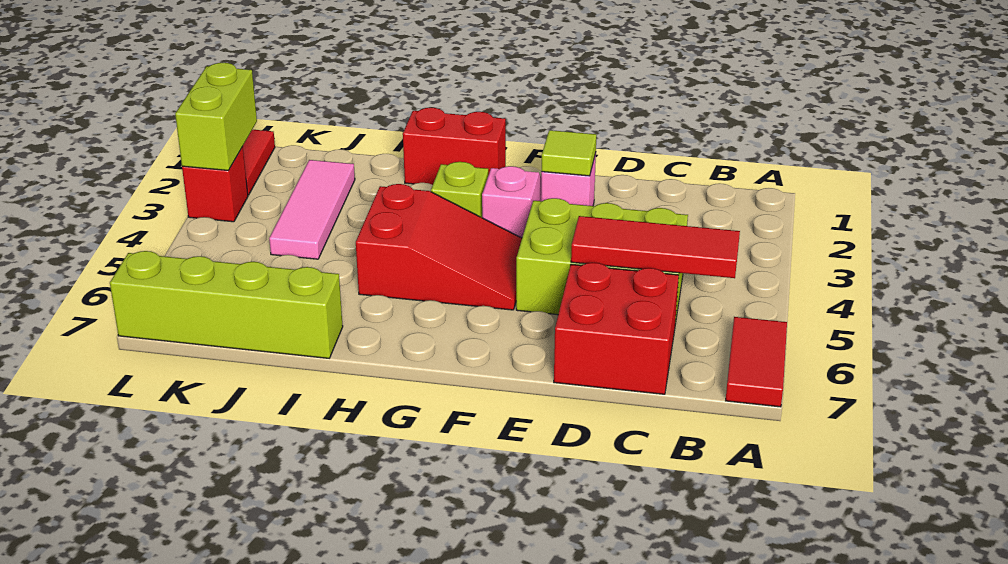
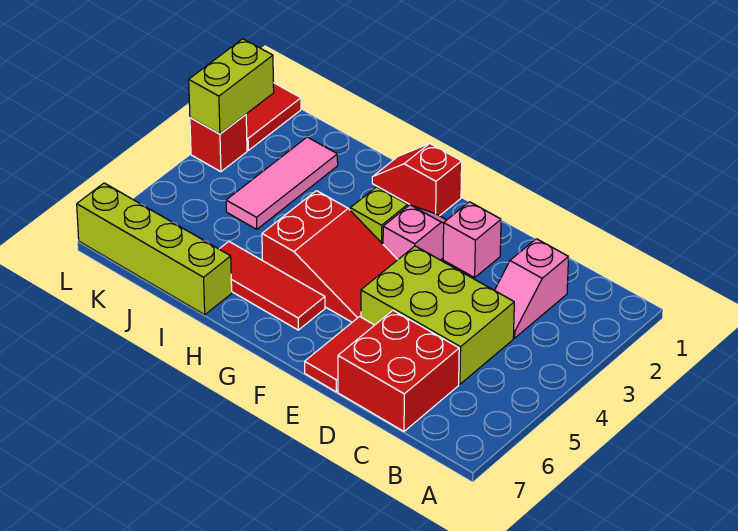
red tile A6:A7 level 1 -> red tile E6:E7 level 1
red tile B5:D5 level 2 -> red tile G6:I6 level 1
none -> pink slope C2:C3 level 1 top 2
lime tile E2 level 2 -> none
red brick G1:H1 level 1 -> red slope G1:H1 level 1 top G

